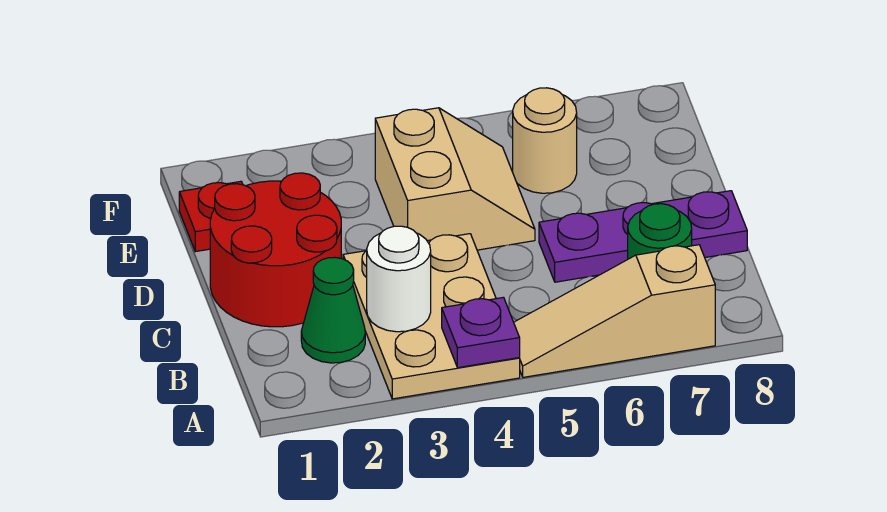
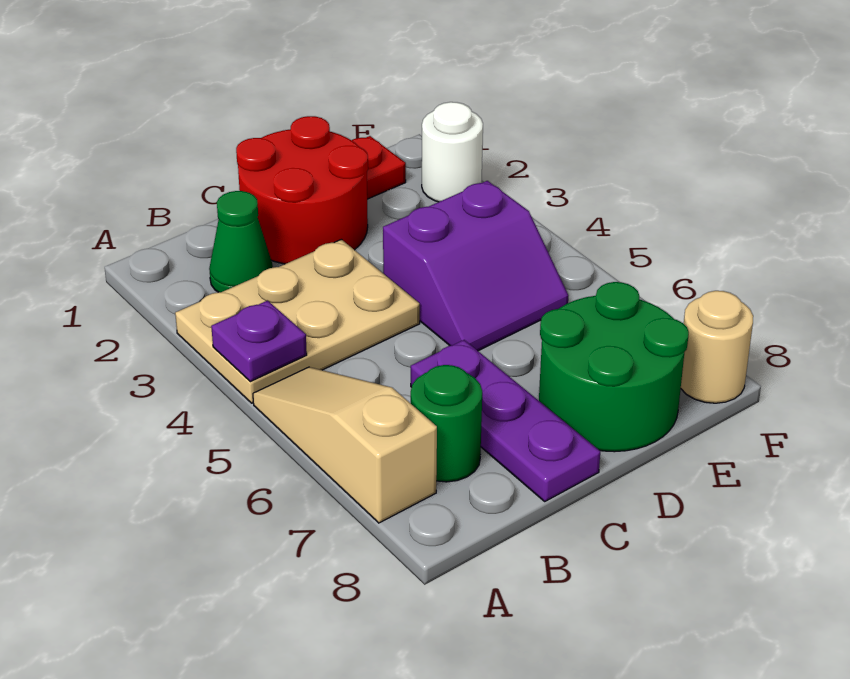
white round brick B3 level 2 -> white round brick F2 level 1
tan slope D4:E5 level 1 top 4 -> purple slope D4:E5 level 1 top 4
none -> green round brick D7:E8 level 1
tan round brick E6 level 1 -> tan round brick F8 level 1

